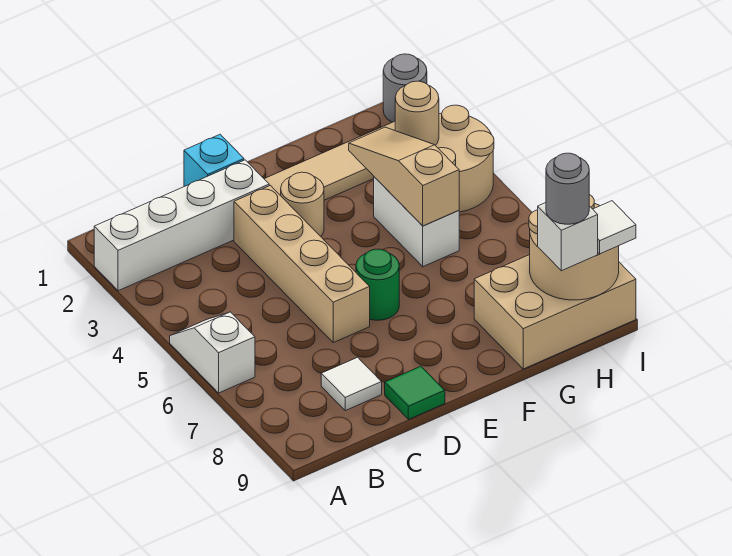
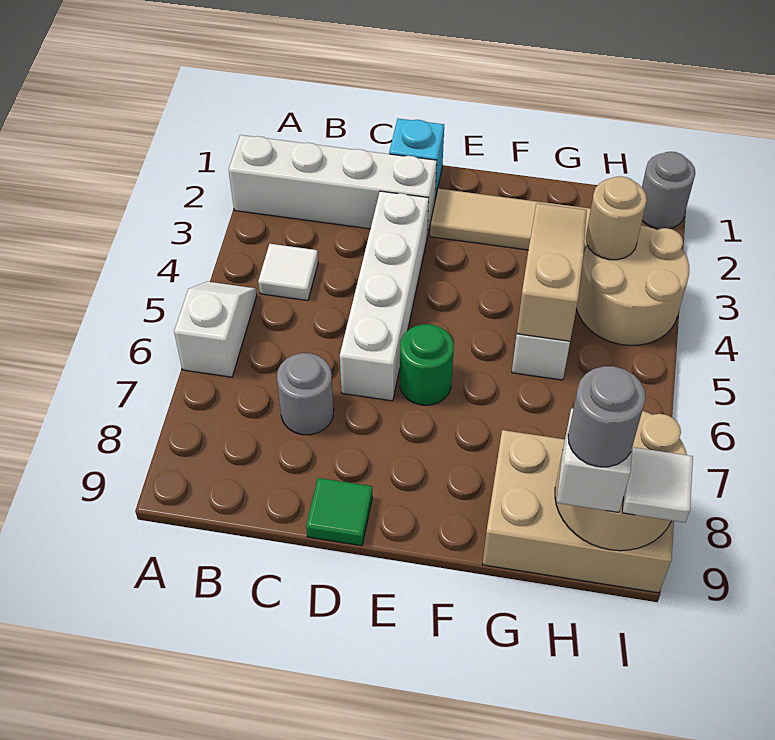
none -> grey round brick C7 level 1
white tile C8 level 1 -> white tile B4 level 1
tan brick D3:D6 level 1 -> white brick D3:D6 level 1
tan round brick E3 level 1 -> none

